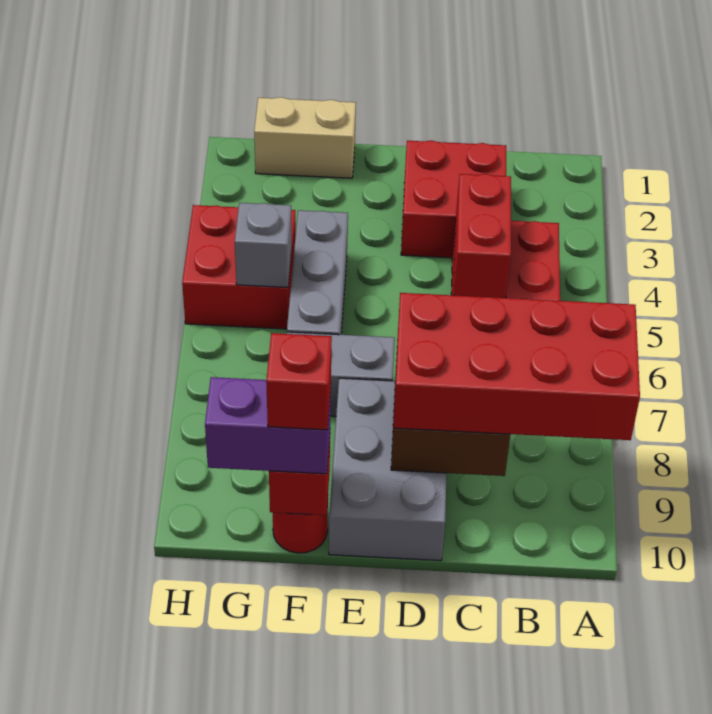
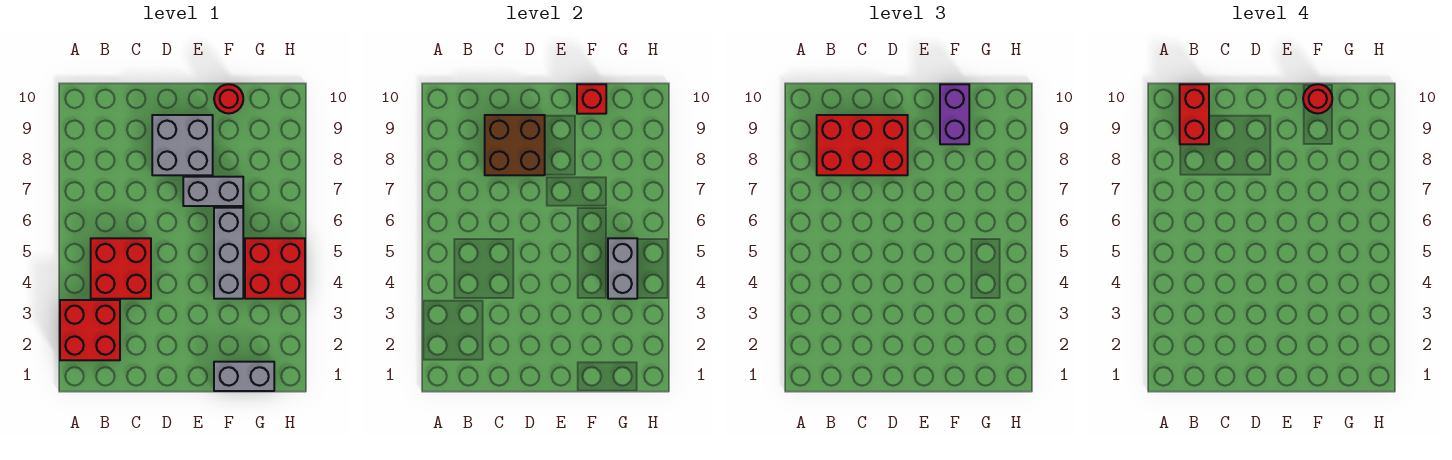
red brick A8:D9 level 3 -> red brick B8:D9 level 3
red brick C2:D3 level 1 -> red brick A2:B3 level 1
red brick C4:C5 level 2 -> red brick B9:B10 level 4
grey brick D8:E10 level 1 -> grey brick D8:E9 level 1
tan brick F1:G1 level 1 -> grey brick F1:G1 level 1
purple brick F10:G10 level 3 -> purple brick F9:F10 level 3
red brick F10 level 4 -> red round brick F10 level 4
grey brick G5 level 2 -> grey brick G4:G5 level 2

